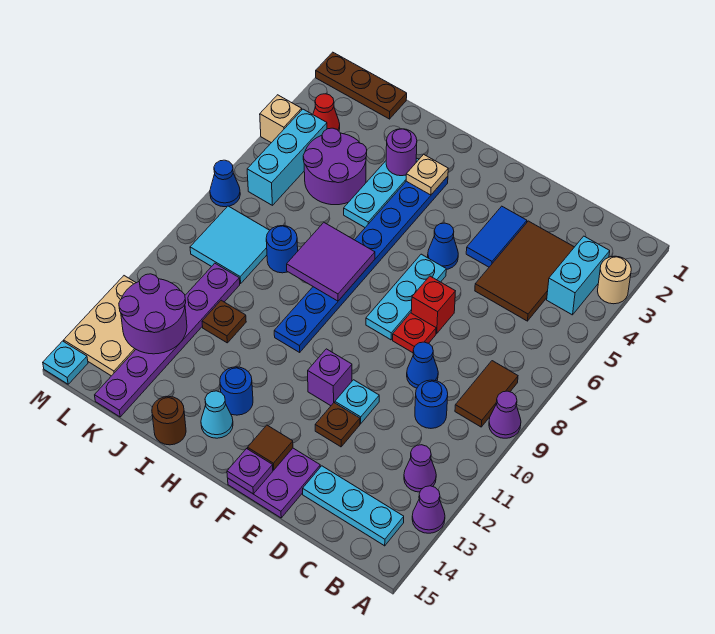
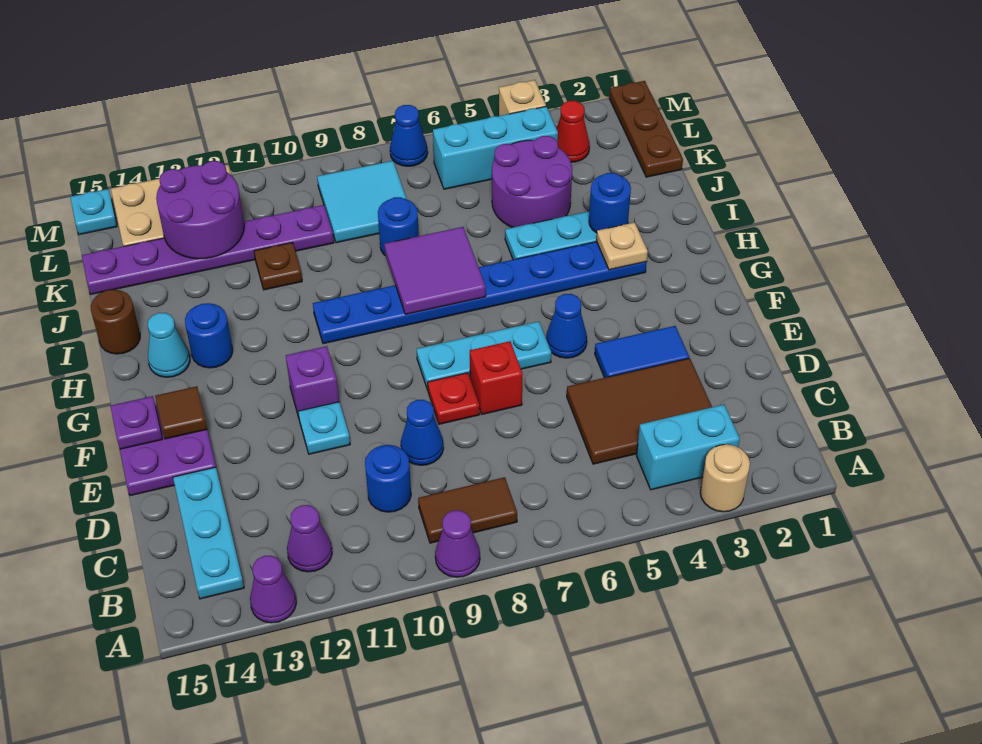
brown plate E12 level 1 -> none
purple round brick I3 level 2 -> blue round brick I3 level 2

